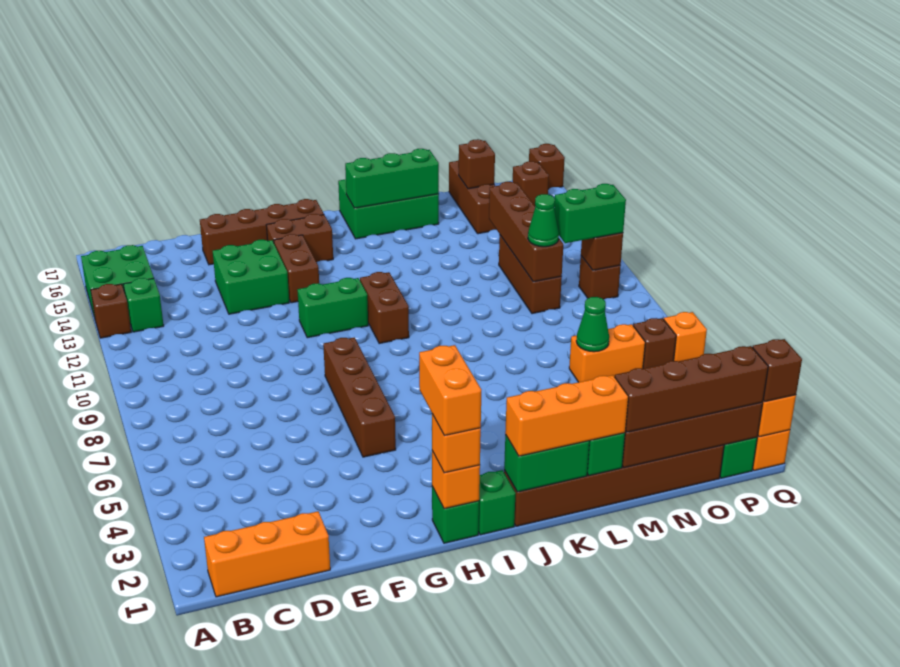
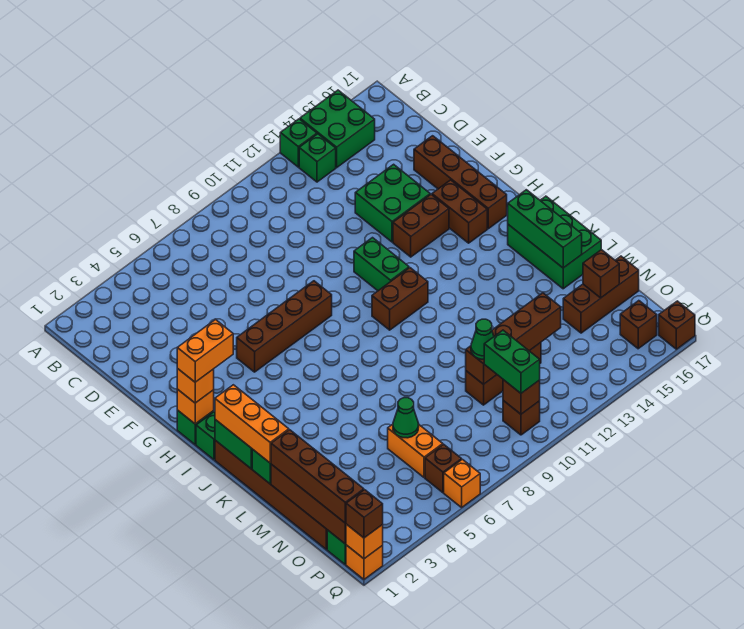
brown brick A13 level 1 -> green brick A13 level 1
orange brick B1:D1 level 1 -> none

